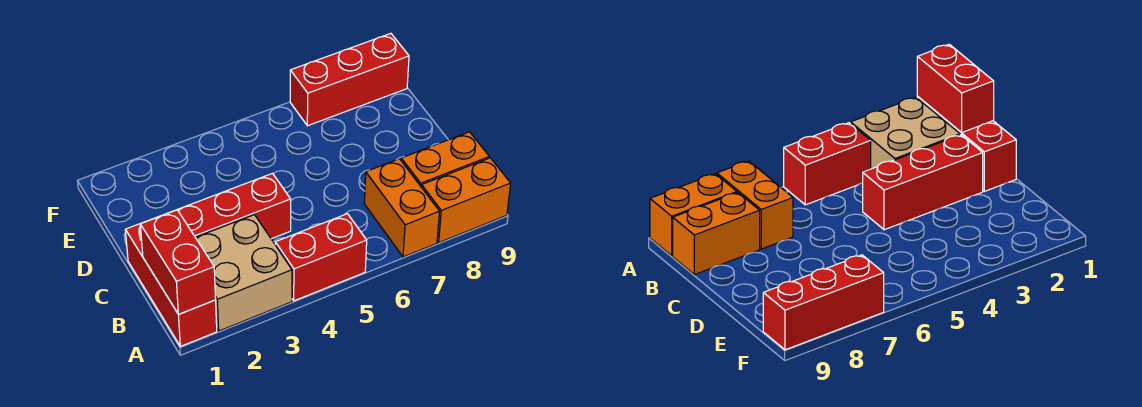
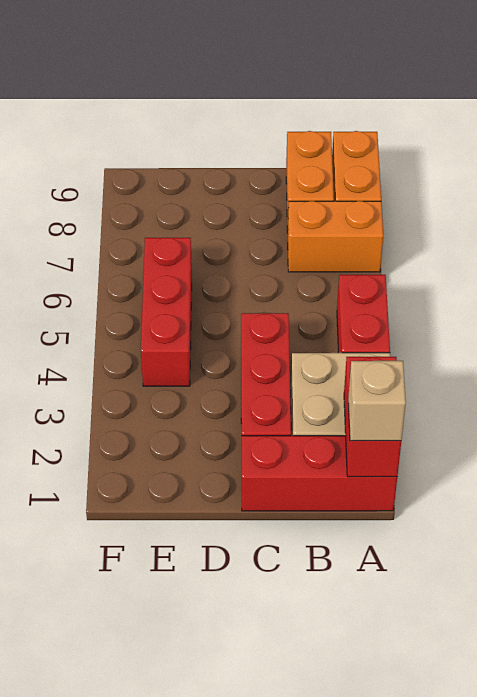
red brick A1:B1 level 2 -> red brick A1:A2 level 2
none -> tan brick A1 level 3
red brick F7:F9 level 1 -> red brick E4:E6 level 1

